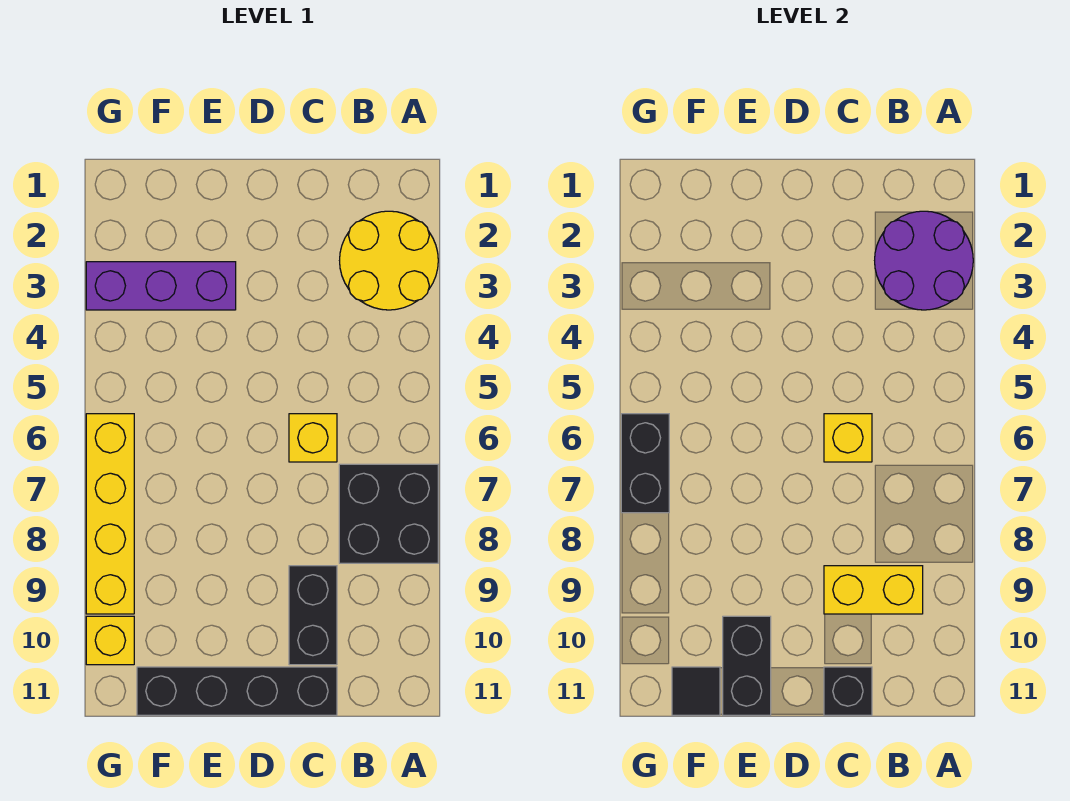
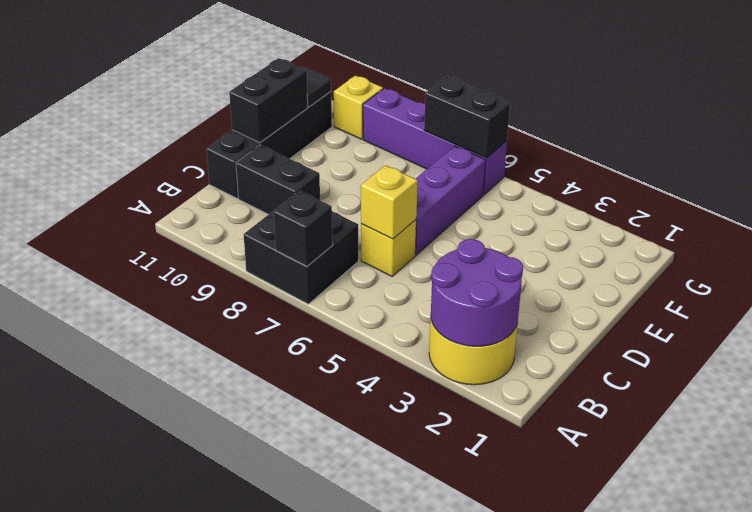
yellow brick B9:C9 level 2 -> none
black brick C11 level 2 -> black brick A7 level 2
purple brick E3:G3 level 1 -> purple brick D6:F6 level 1
black brick E10:E11 level 2 -> black brick D11:E11 level 2
yellow brick G6:G9 level 1 -> purple brick G6:G9 level 1

